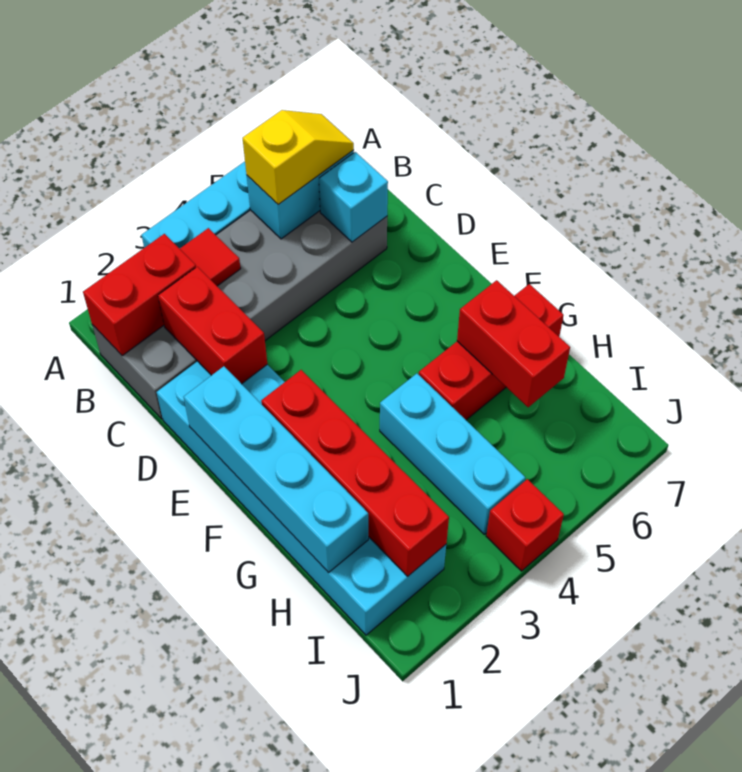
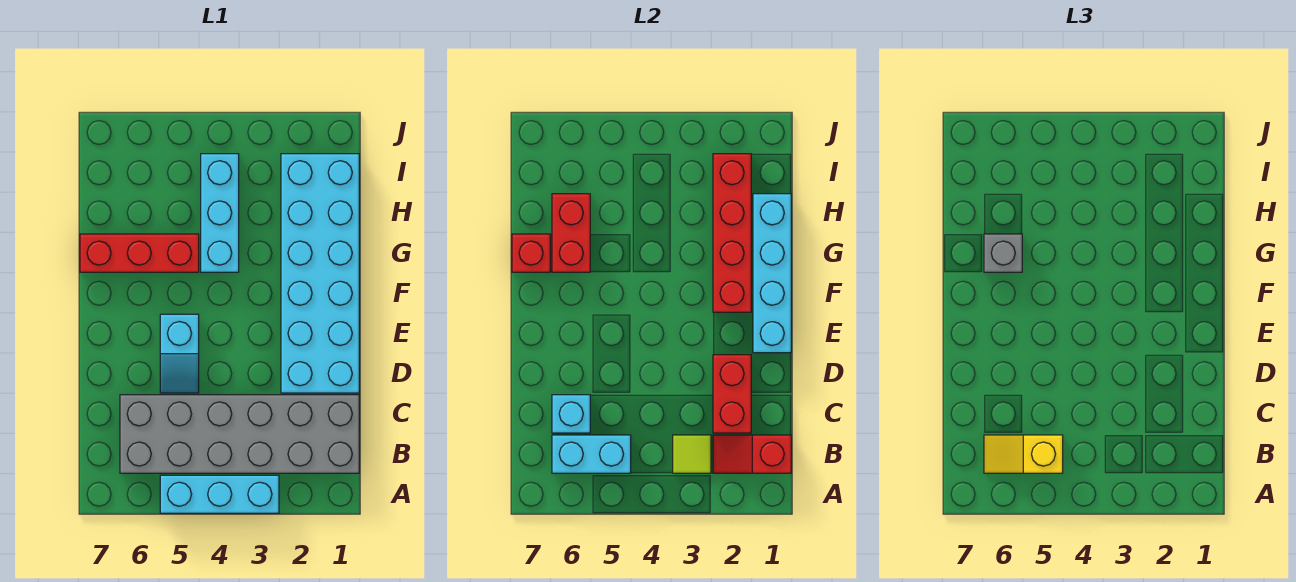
red brick B1:B2 level 2 -> red slope B1:B2 level 2 top 1
red tile B3 level 2 -> lime tile B3 level 2
none -> cyan slope D5:E5 level 1 top E
none -> grey brick G6 level 3
red brick J4 level 1 -> red brick G7 level 2

